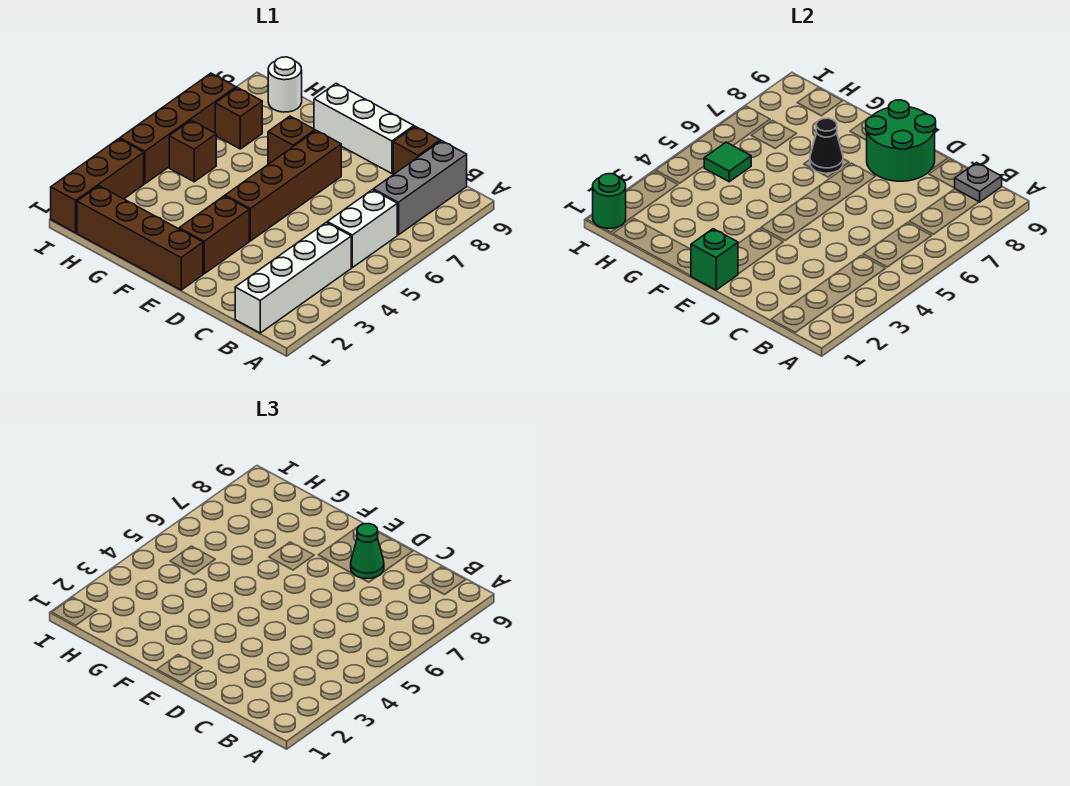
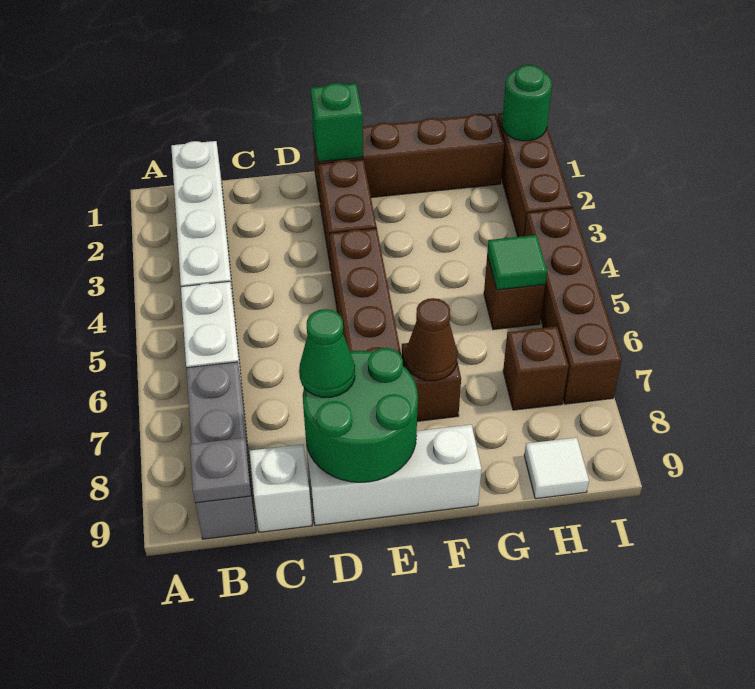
brown brick C9 level 1 -> white brick C9 level 1
black cone F7 level 2 -> brown cone F7 level 2
white round brick H9 level 1 -> white tile H9 level 1

